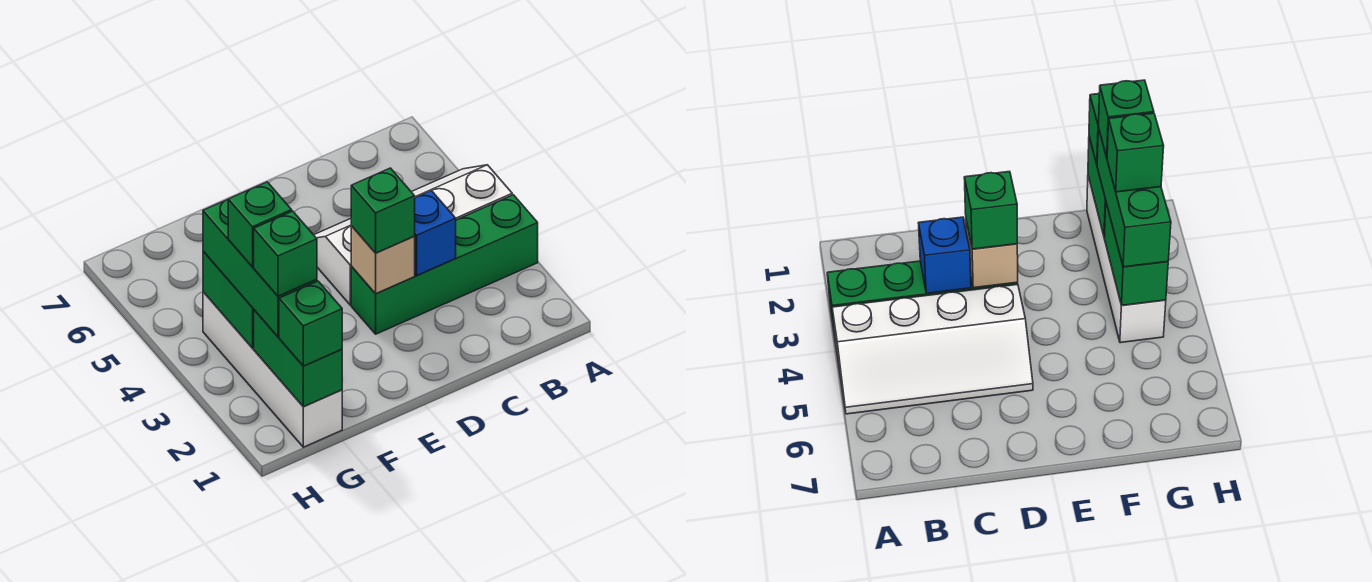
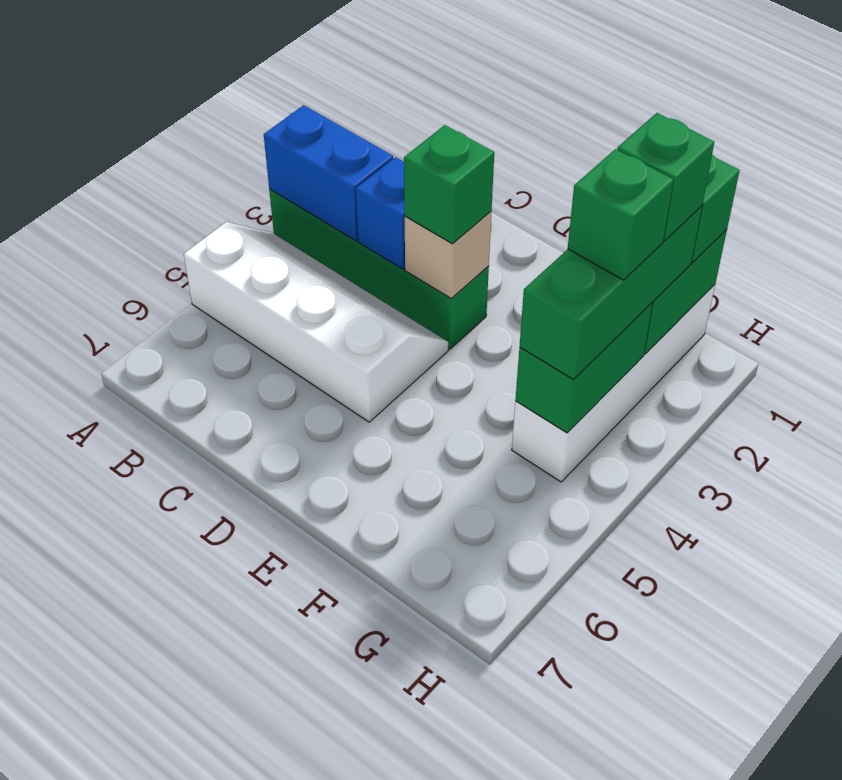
none -> blue brick A3:B3 level 2
white slope A4:D5 level 1 top 4 -> white slope A4:D5 level 1 top 5

